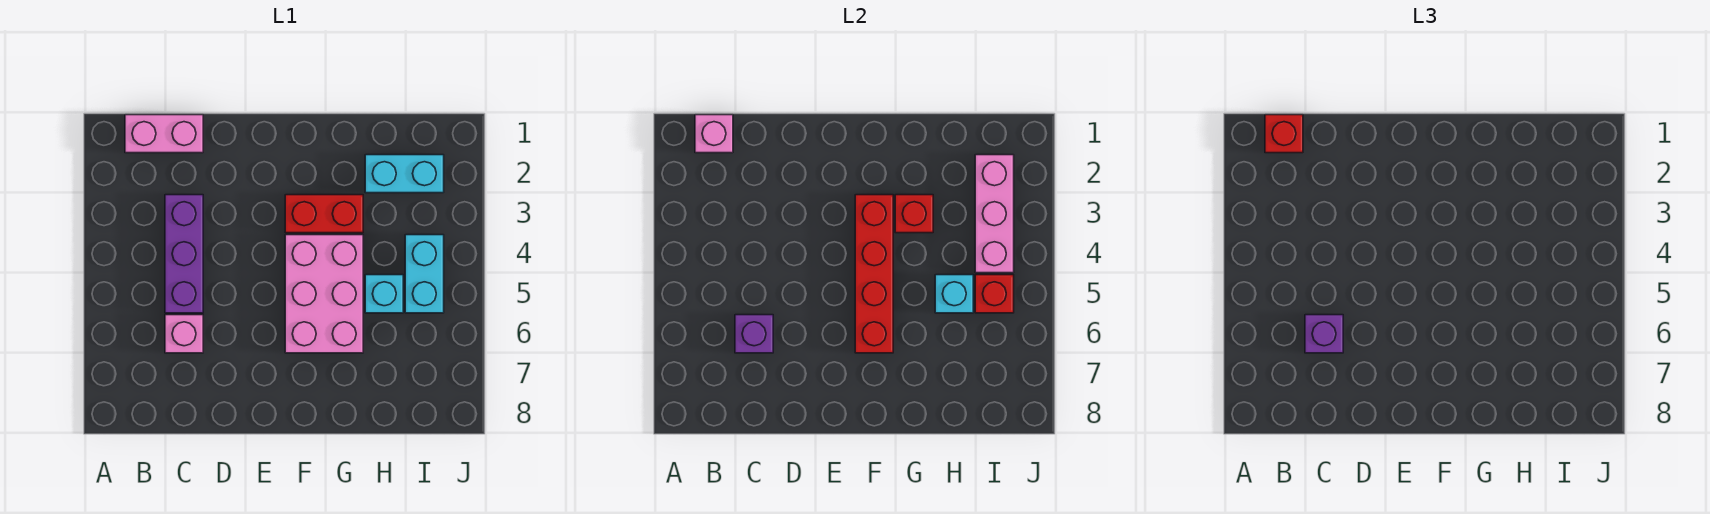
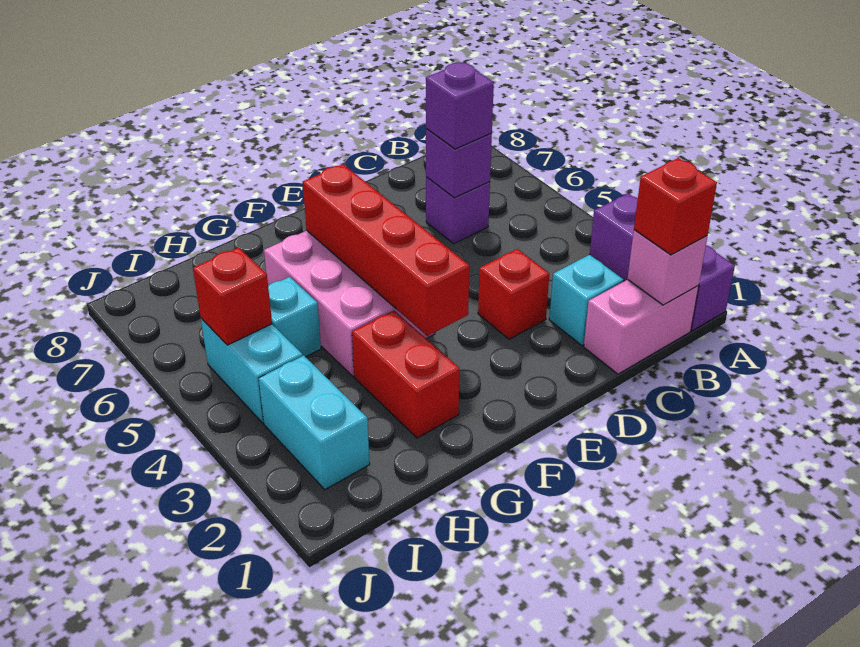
purple brick C3:C5 level 1 -> purple brick A1:A3 level 1
pink brick C6 level 1 -> purple brick C6 level 1
red brick F3:G3 level 1 -> red brick G2:G3 level 1
red brick G3 level 2 -> red brick D3 level 1
cyan brick H2:I2 level 1 -> cyan brick I2:I3 level 1
cyan brick H5 level 2 -> cyan brick C2 level 1
pink brick I2:I4 level 2 -> none

